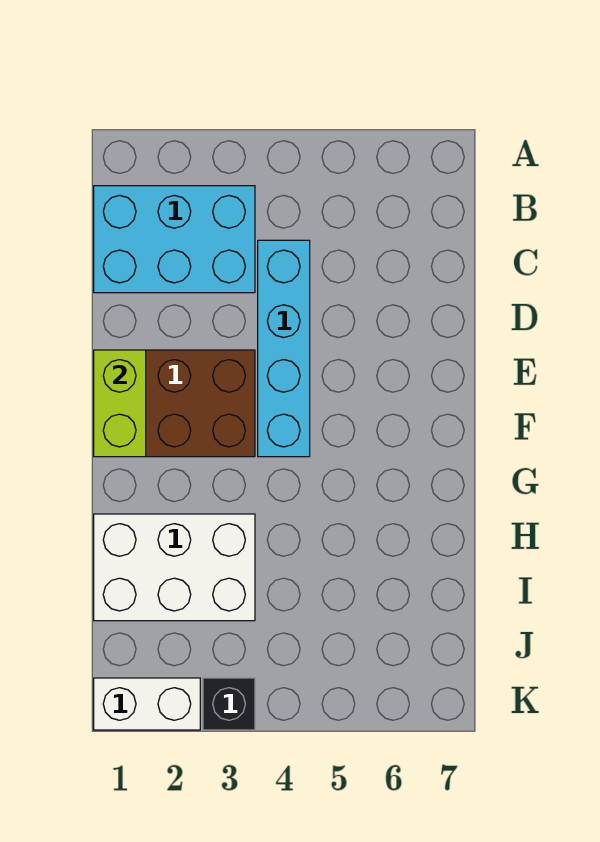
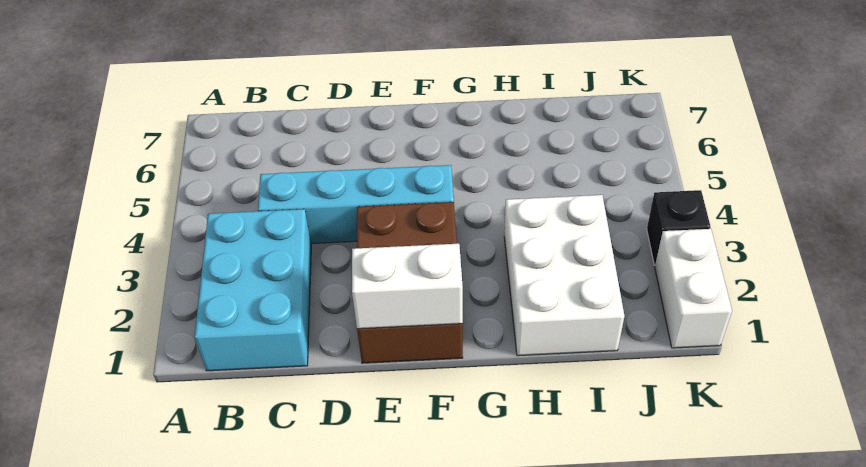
lime brick E1:F1 level 2 -> white brick E1:F1 level 2

